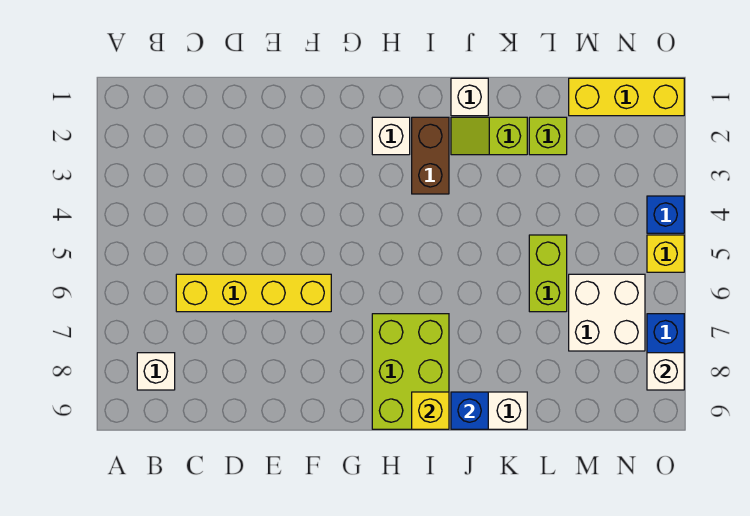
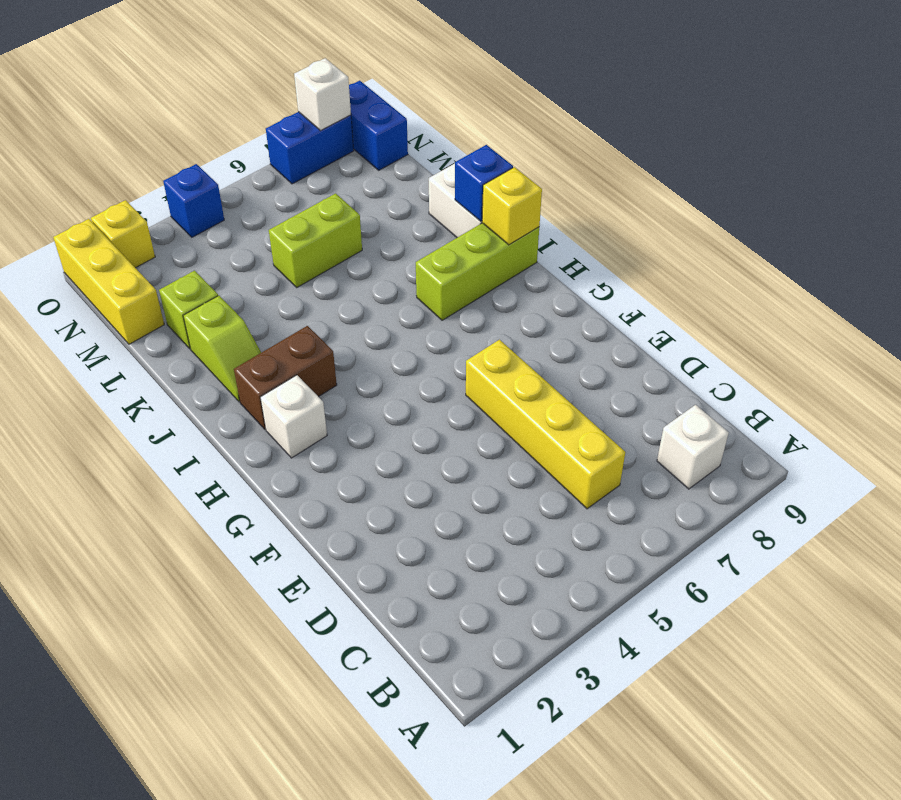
lime brick H7:I9 level 1 -> lime brick I7:I9 level 1
white brick J1 level 1 -> none
white brick M6:N7 level 1 -> none
none -> blue brick N9:O9 level 1
yellow brick O5 level 1 -> yellow brick O2 level 1

